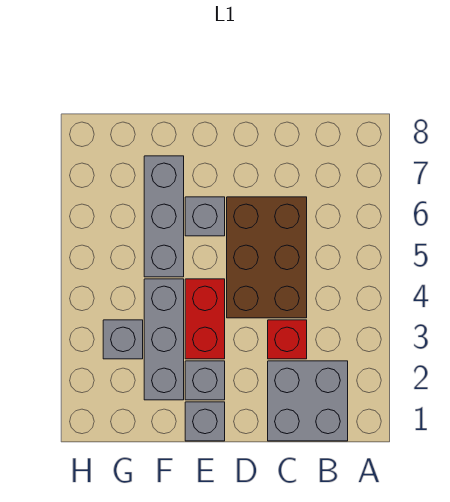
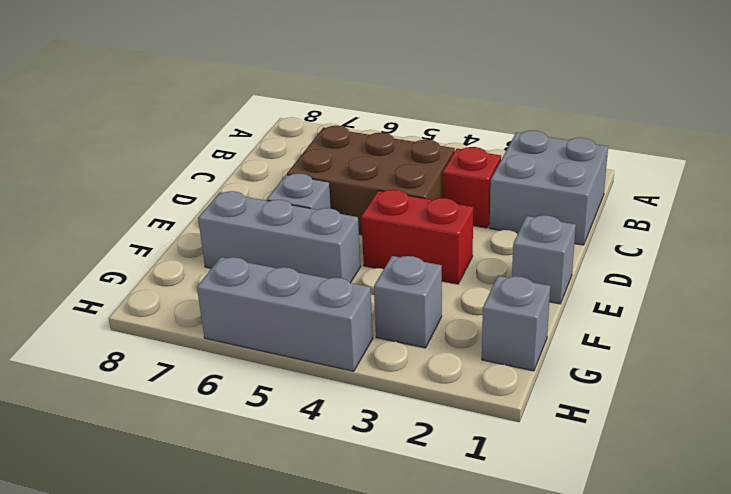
grey brick E2 level 1 -> grey brick G1 level 1
grey brick F2:F4 level 1 -> grey brick H4:H6 level 1

